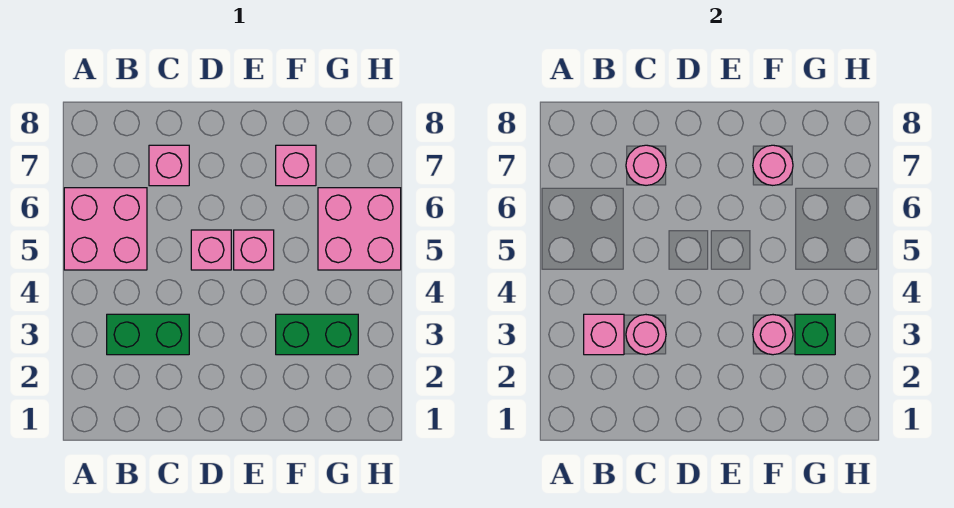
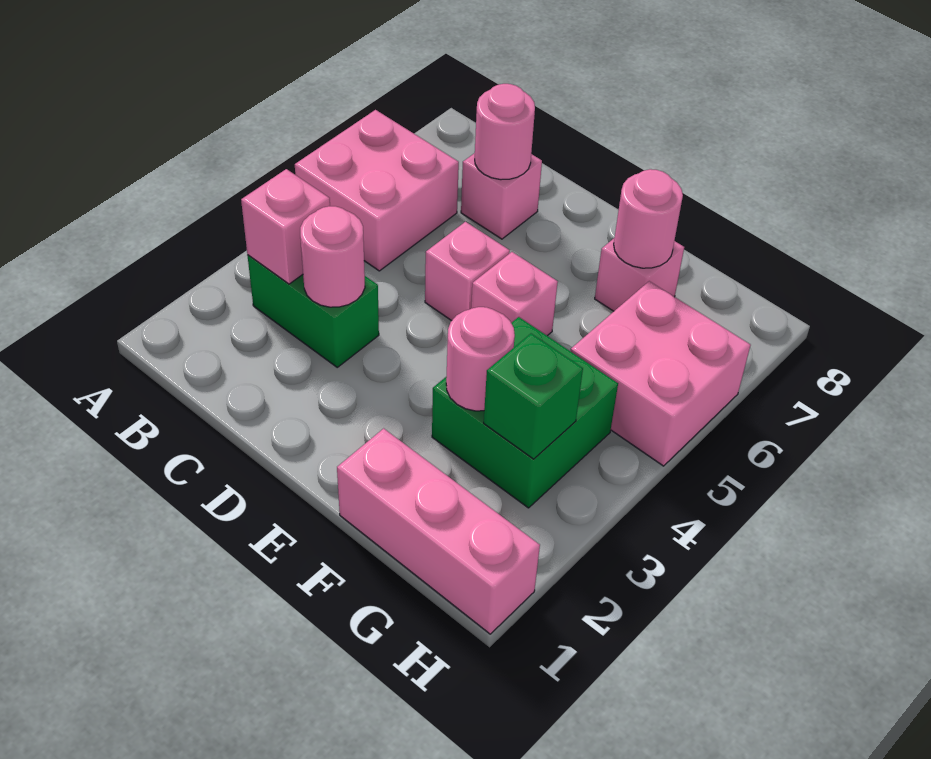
none -> pink brick F1:H1 level 1
green brick F3:G3 level 1 -> green brick F3:G4 level 1

